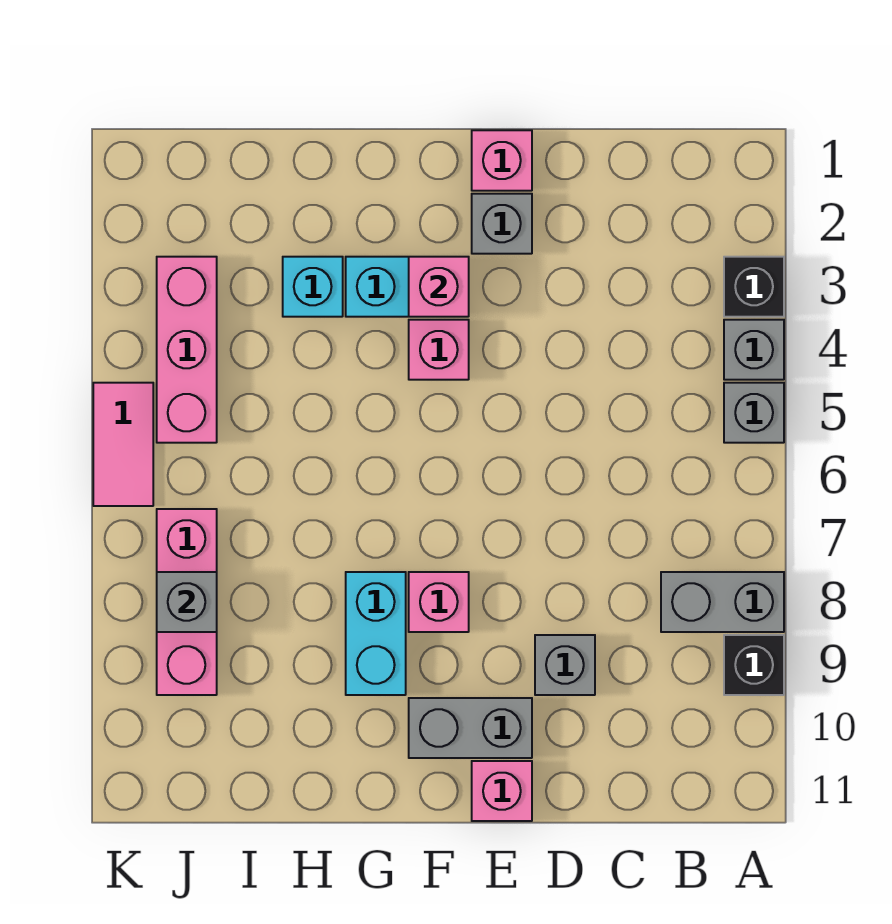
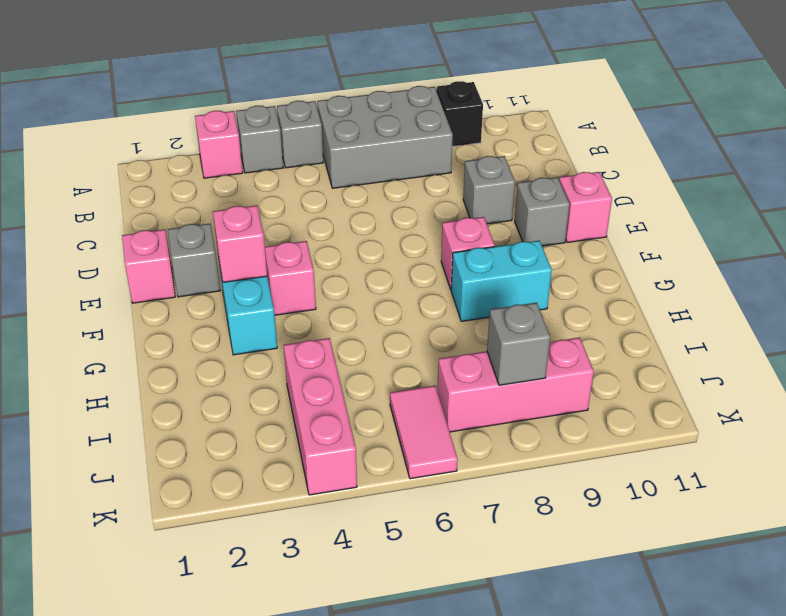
black brick A3 level 1 -> pink brick A3 level 1
grey brick A8:B8 level 1 -> grey brick A6:B8 level 1
grey brick E10:F10 level 1 -> grey brick E10 level 1
cyan brick H3 level 1 -> none
pink brick J3:J5 level 1 -> pink brick I4:K4 level 1
pink tile K5:K6 level 1 -> pink tile J6:K6 level 1

